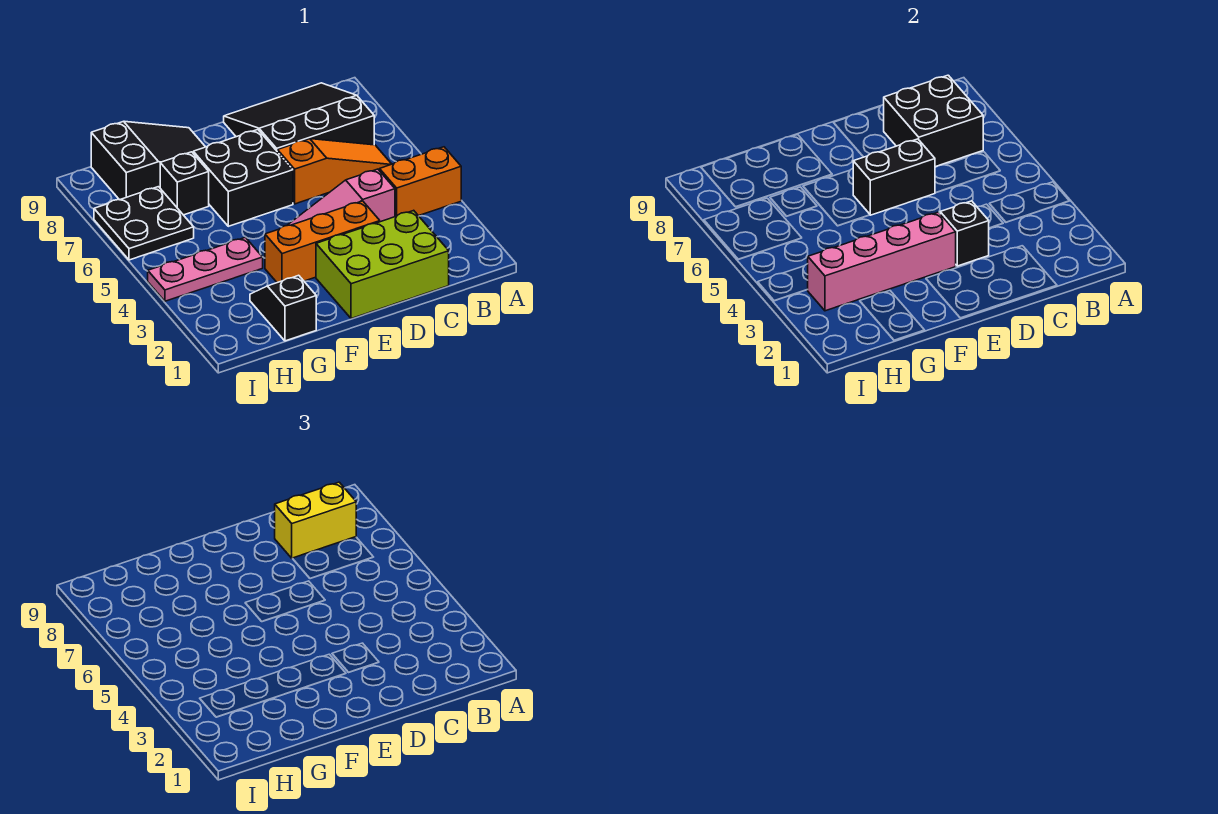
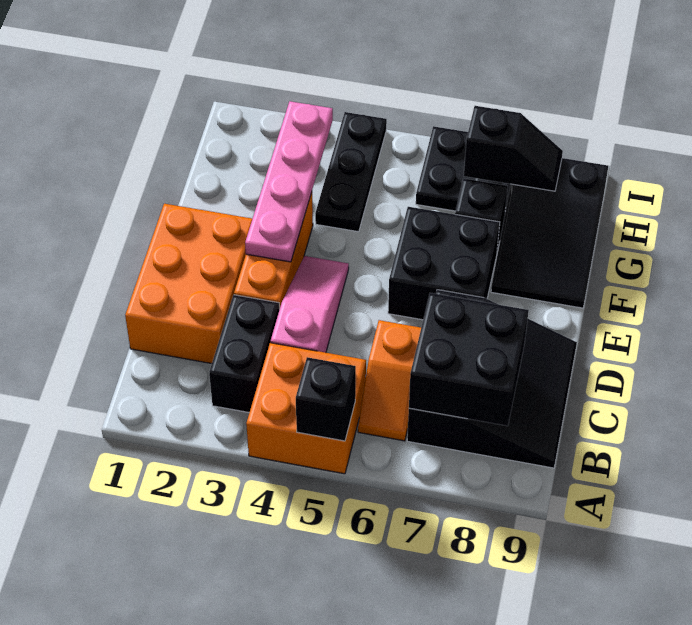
orange brick A4:B4 level 1 -> orange brick A4:B5 level 1
orange slope B6:D6 level 1 top D -> orange slope B6:C6 level 1 top C
yellow brick B8:C8 level 3 -> none
lime brick C1:E2 level 1 -> orange brick C1:E2 level 1
black brick D3 level 2 -> black brick A5 level 2
black brick D6:E6 level 2 -> black brick B3:C3 level 1
pink brick E3:H3 level 2 -> pink plate E3:H3 level 2
black slope G1:G2 level 1 top 1 -> black slope H7:H8 level 2 top 7
pink plate G4:I4 level 1 -> black plate G4:I4 level 1

